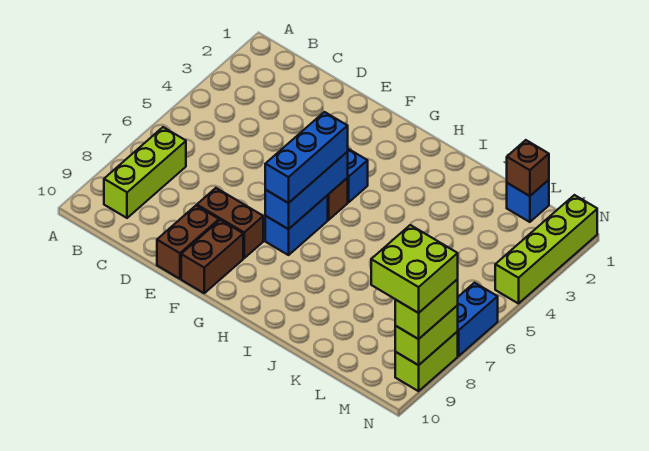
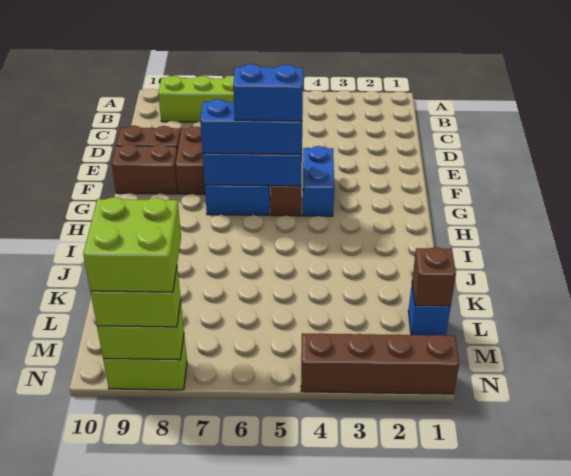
lime brick N1:N4 level 1 -> brown brick N1:N4 level 1
blue brick N6:N7 level 1 -> blue brick G5:G6 level 4

